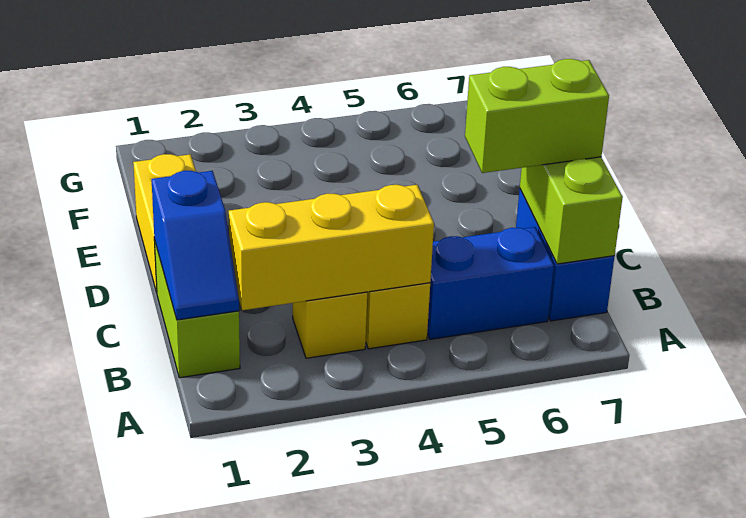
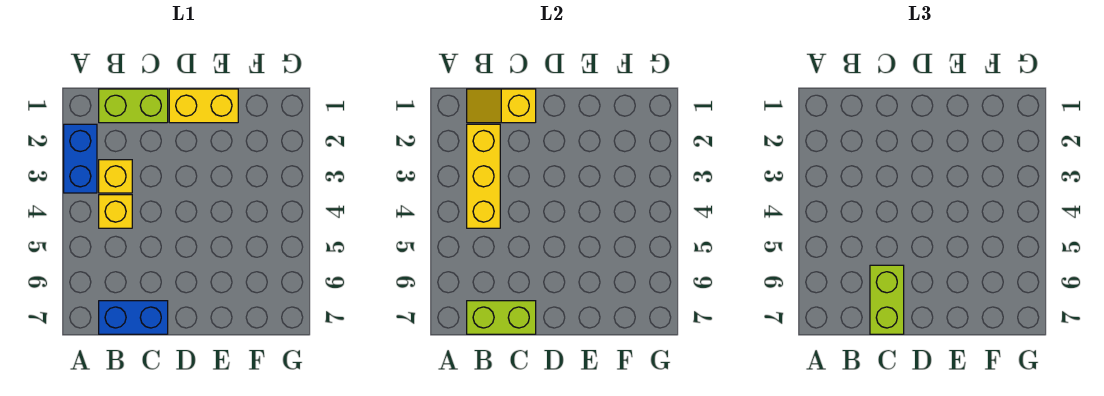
blue slope B1:C1 level 2 top C -> yellow slope B1:C1 level 2 top C
blue brick B5:B6 level 1 -> blue brick A2:A3 level 1

